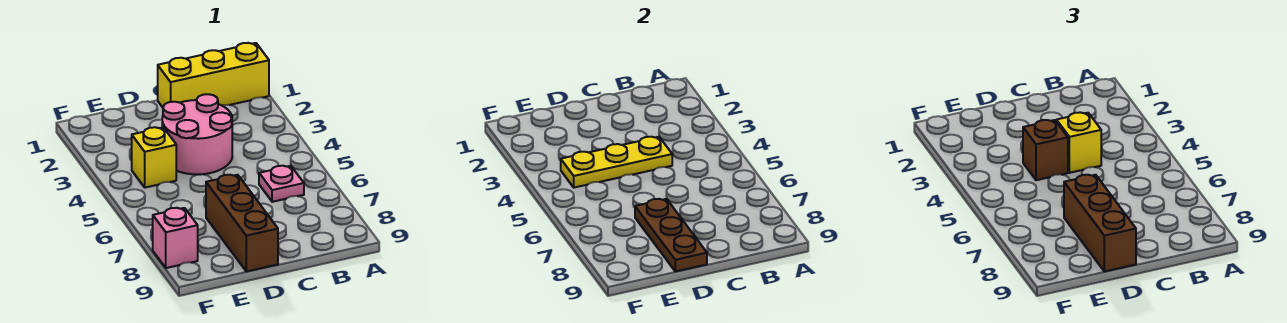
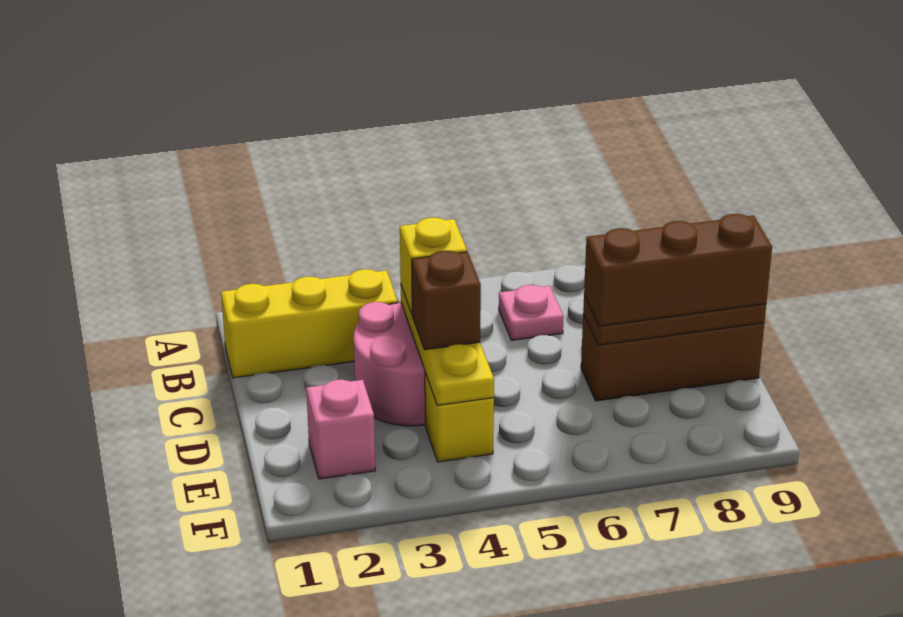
yellow brick A1:C1 level 1 -> yellow brick B1:B3 level 1
pink brick F8 level 1 -> pink brick E2 level 1

